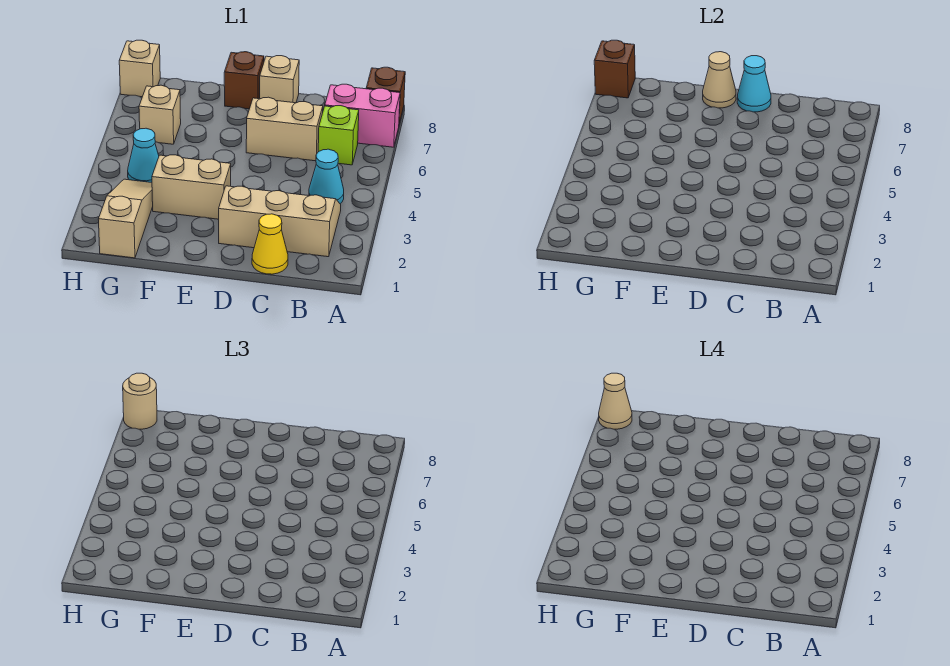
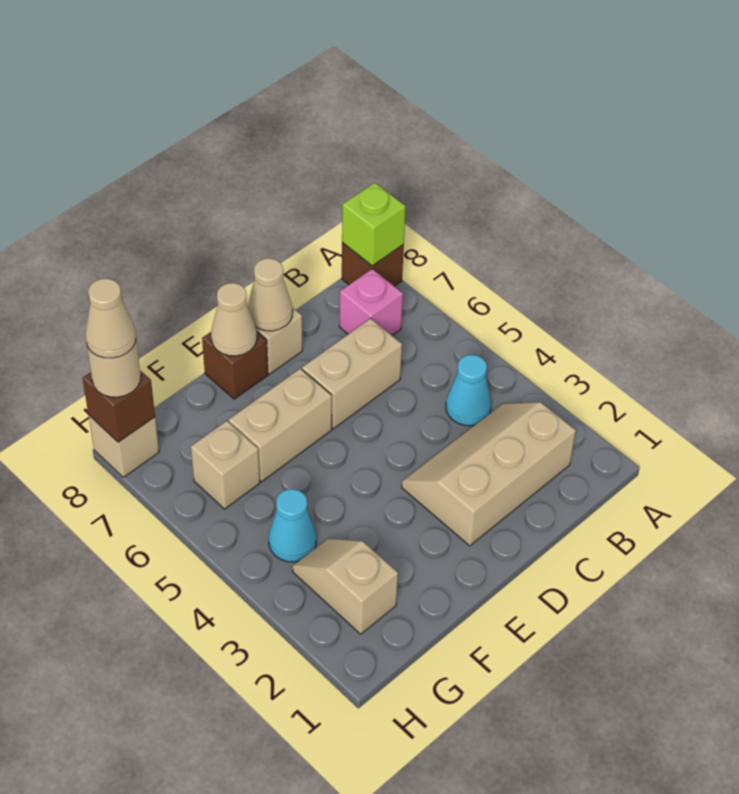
pink brick A7:B7 level 1 -> pink brick B7 level 1
lime brick B6 level 1 -> lime brick A8 level 2
yellow cone C1 level 1 -> none
cyan cone D8 level 2 -> tan cone D8 level 2
tan brick E3:F3 level 1 -> tan brick E6:F6 level 1
tan slope G1:G3 level 1 top 1 -> tan slope G2:G3 level 1 top 2

